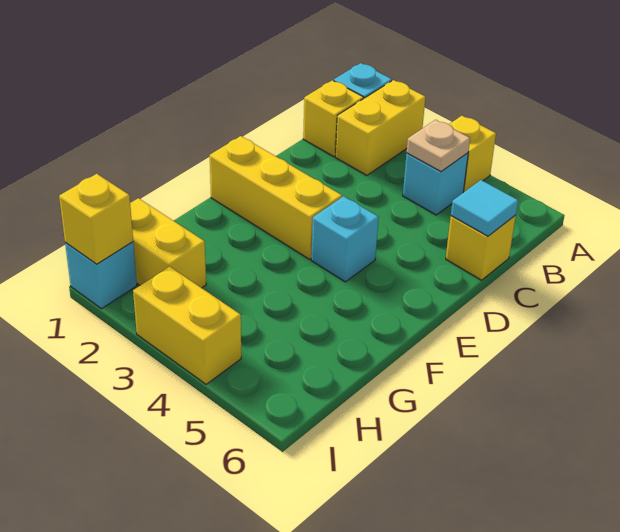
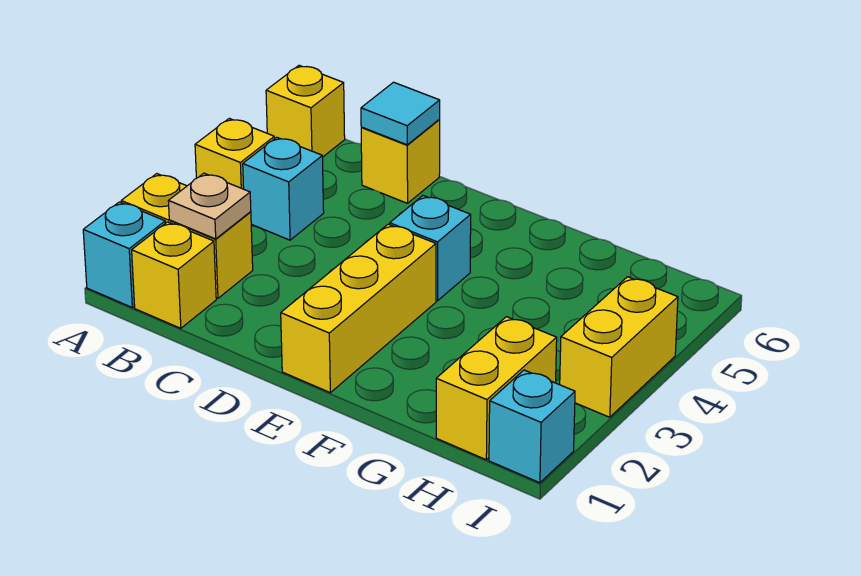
tan plate B4 level 2 -> tan plate B2 level 2
yellow brick I1 level 2 -> yellow brick A6 level 1

